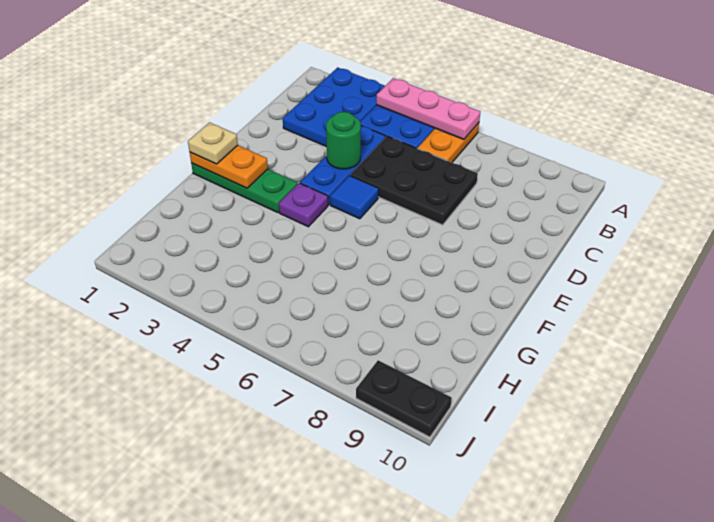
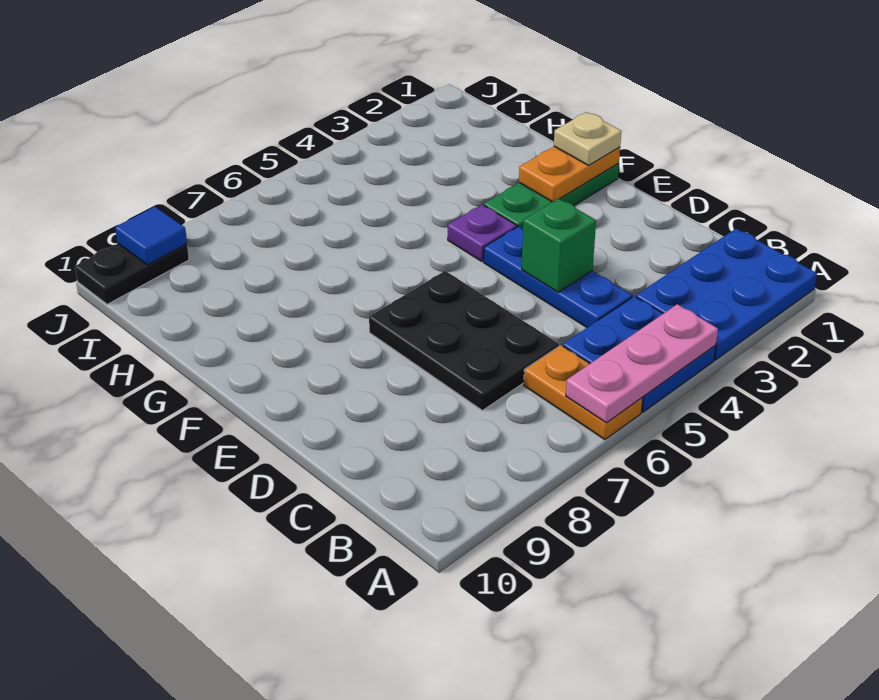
blue plate A2:C3 level 1 -> blue plate A1:B3 level 1
black plate C5:D7 level 1 -> black plate C6:E7 level 1
green round brick D4 level 2 -> green brick D4 level 2
blue tile E5 level 1 -> blue tile J9 level 2

